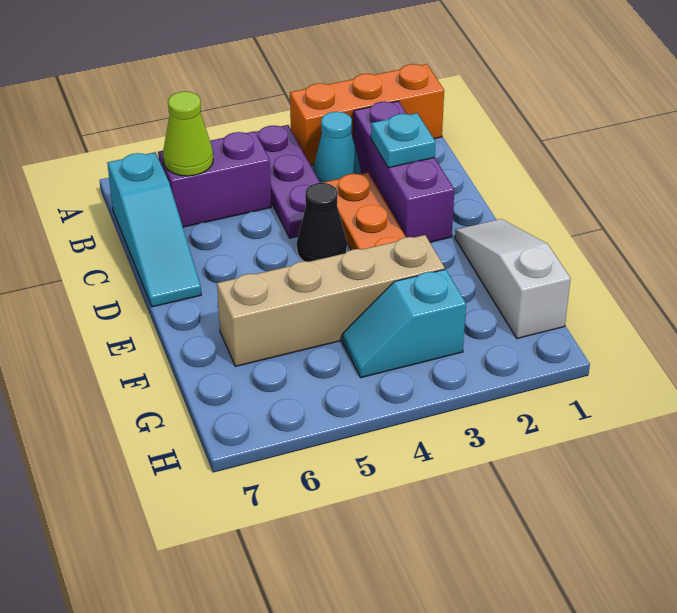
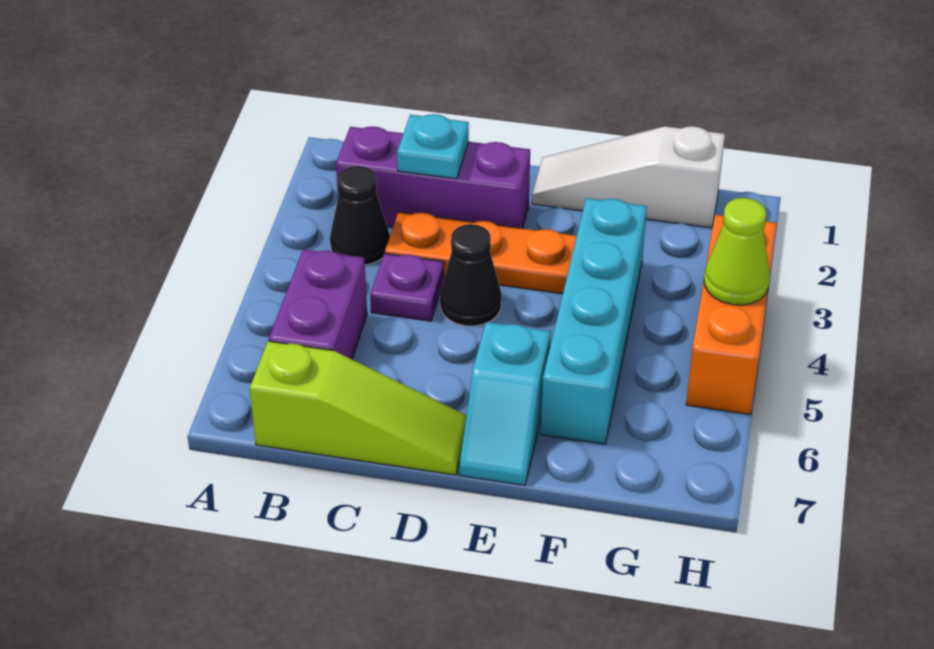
orange brick A1:A3 level 1 -> orange brick H3:H5 level 1
purple plate A4:C4 level 1 -> purple plate C4 level 1
cyan cone B3 level 1 -> black cone B3 level 1
lime cone B6 level 2 -> lime cone H4 level 2
cyan slope B7:D7 level 1 top B -> lime slope B7:D7 level 1 top B
tan brick F3:F6 level 1 -> cyan brick F3:F6 level 1
cyan slope G3:G4 level 1 top 3 -> cyan slope E6:E7 level 1 top 6

